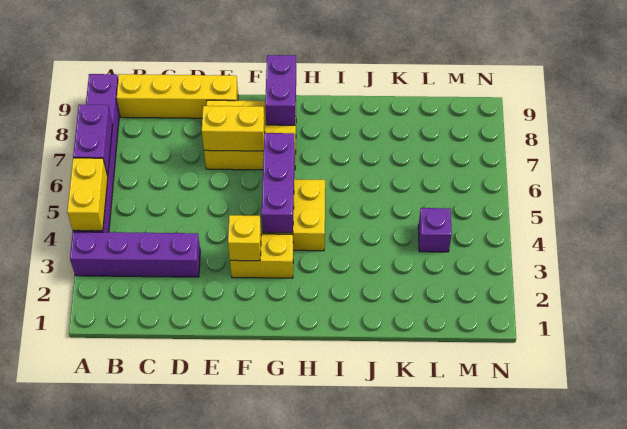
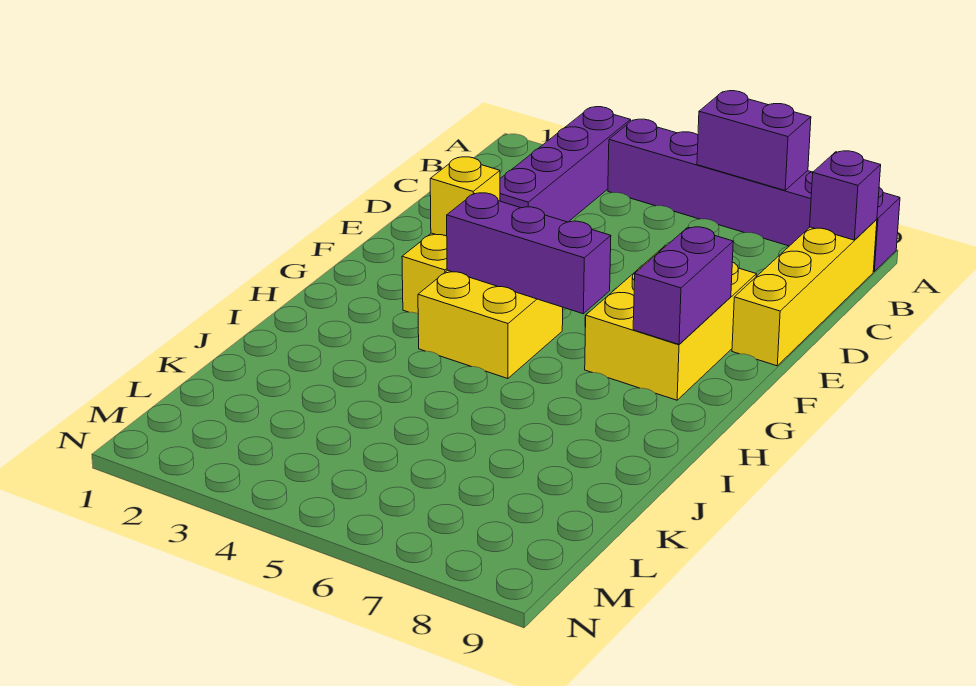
yellow brick A4:A5 level 2 -> none
yellow brick E7:F7 level 2 -> none
purple brick G8:G9 level 2 -> purple brick F8:G8 level 2
purple brick L4 level 1 -> purple brick B9 level 2

